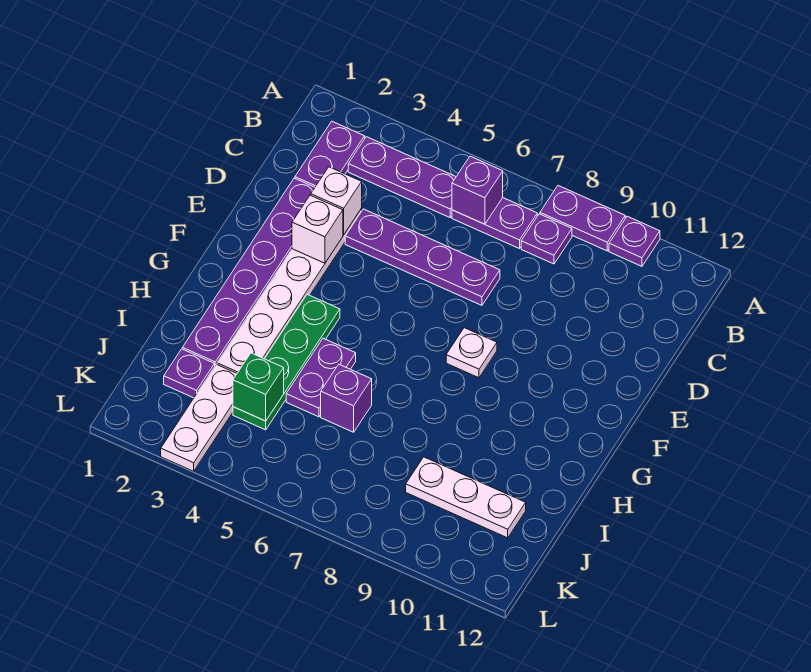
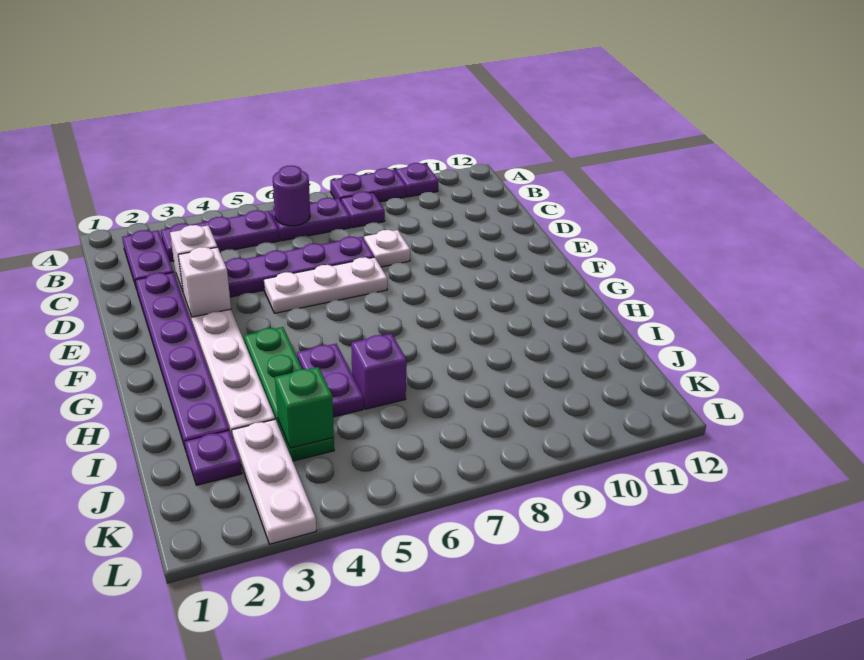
purple brick B6 level 2 -> purple round brick B6 level 2
white plate F8 level 1 -> white plate D8 level 1
white plate J9:J11 level 1 -> white plate E5:E7 level 1

